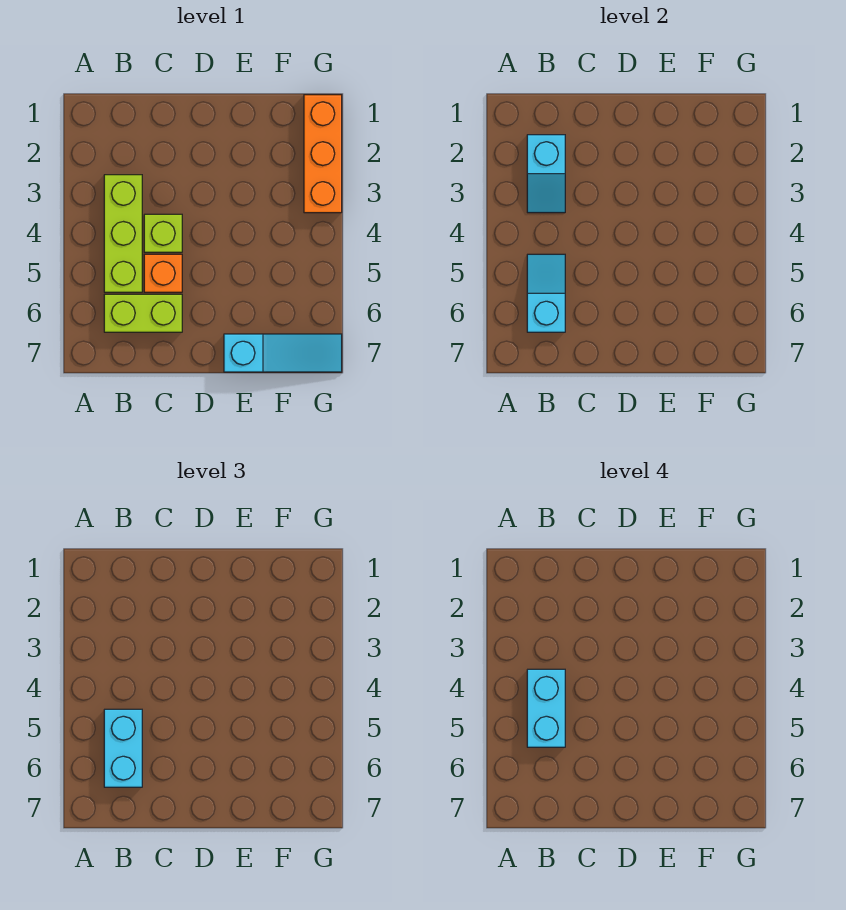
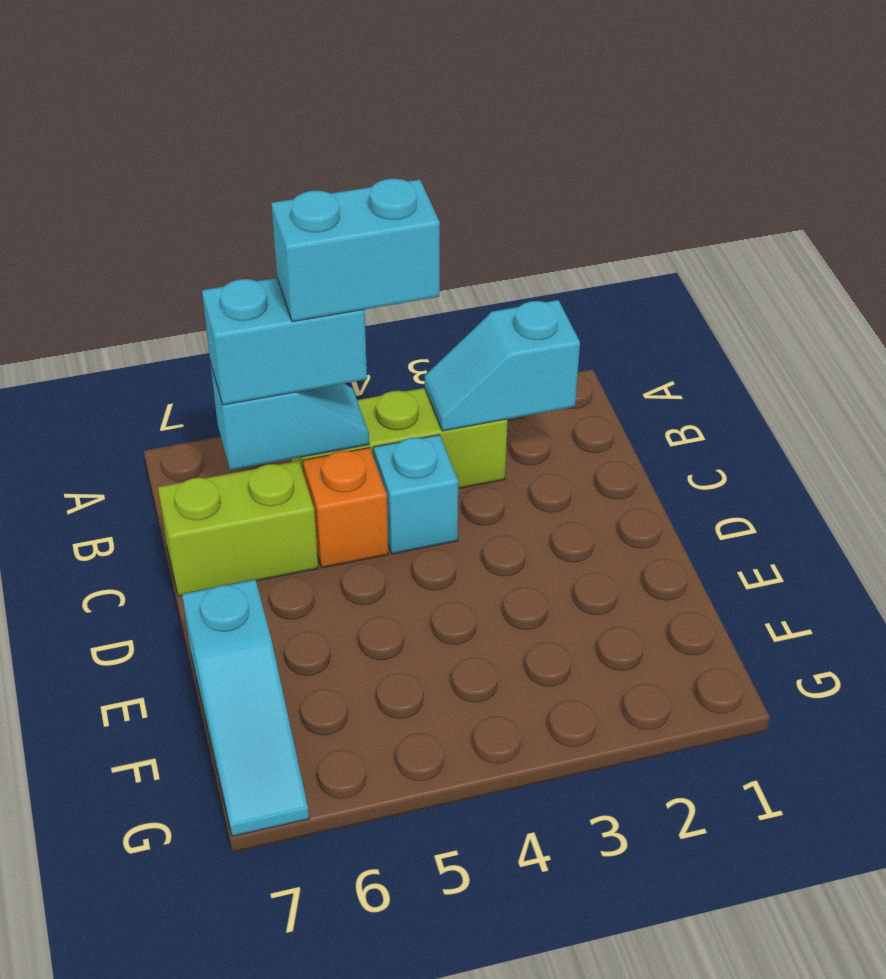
lime brick B6:C6 level 1 -> lime brick C6:C7 level 1
lime brick C4 level 1 -> cyan brick C4 level 1
orange brick G1:G3 level 1 -> none

